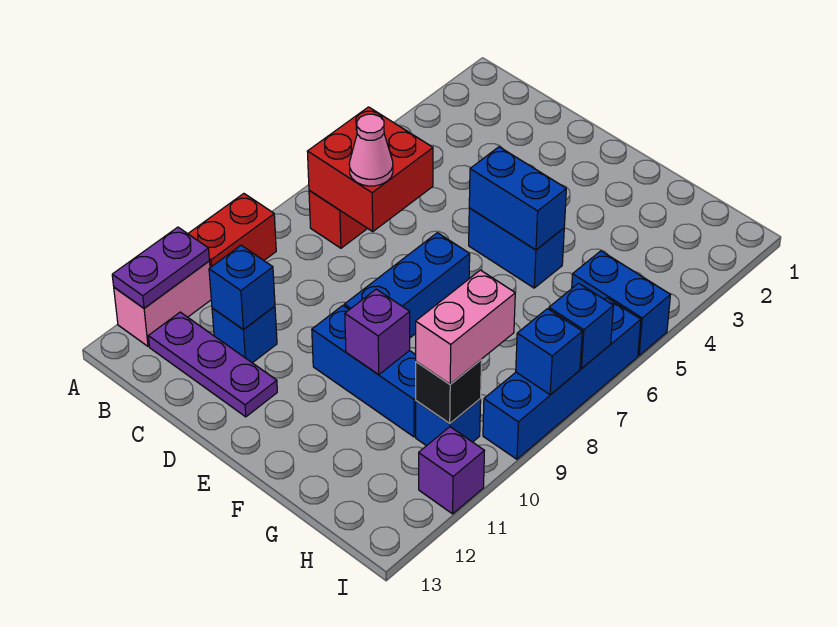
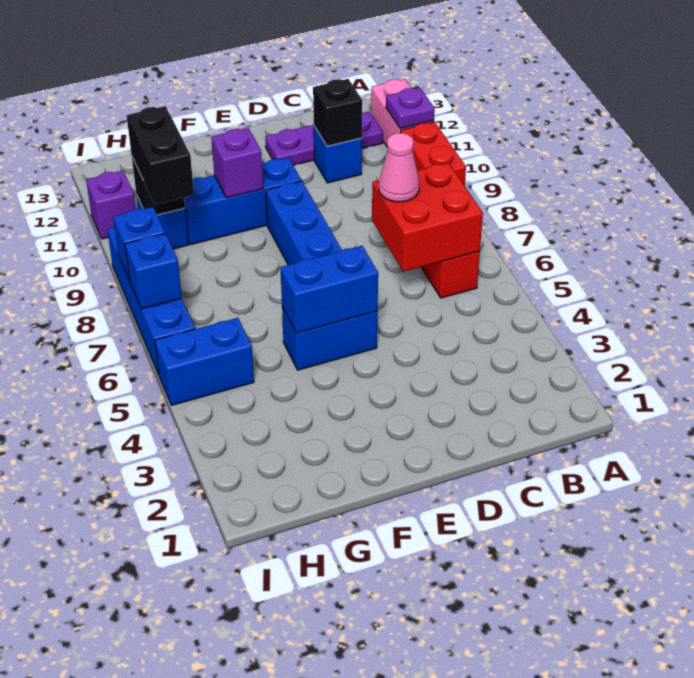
purple plate A11:A12 level 2 -> purple plate A11 level 2
blue brick C11 level 2 -> black brick C11 level 2
pink brick H9:H10 level 3 -> black brick H9:H10 level 3

